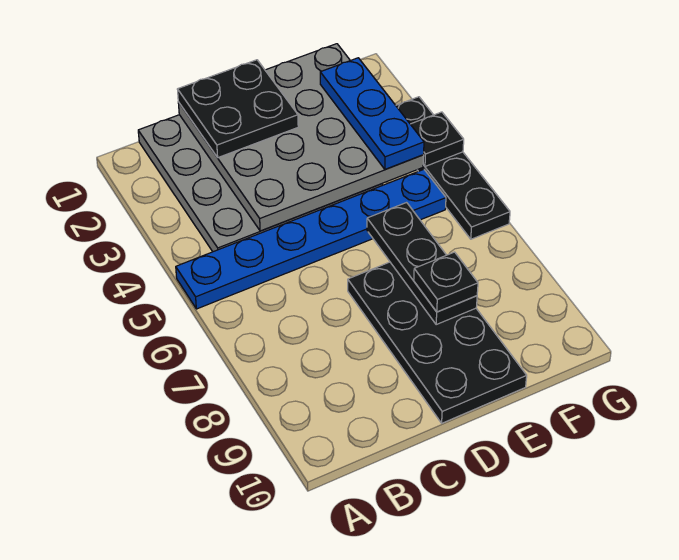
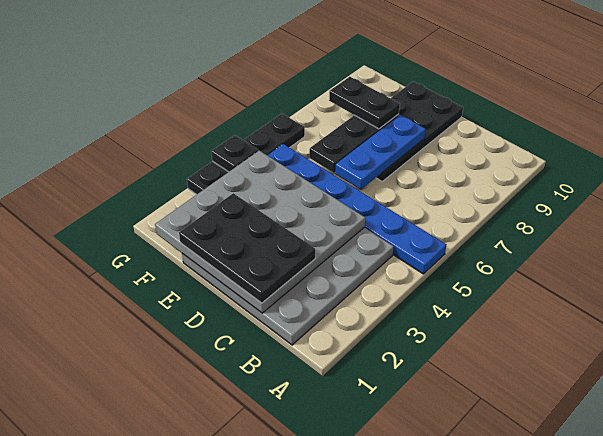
black plate C1:D2 level 3 -> black plate C1:E2 level 3
black plate E8 level 3 -> black plate E8:F8 level 3
blue plate F2:F4 level 3 -> blue plate D6:D8 level 2

